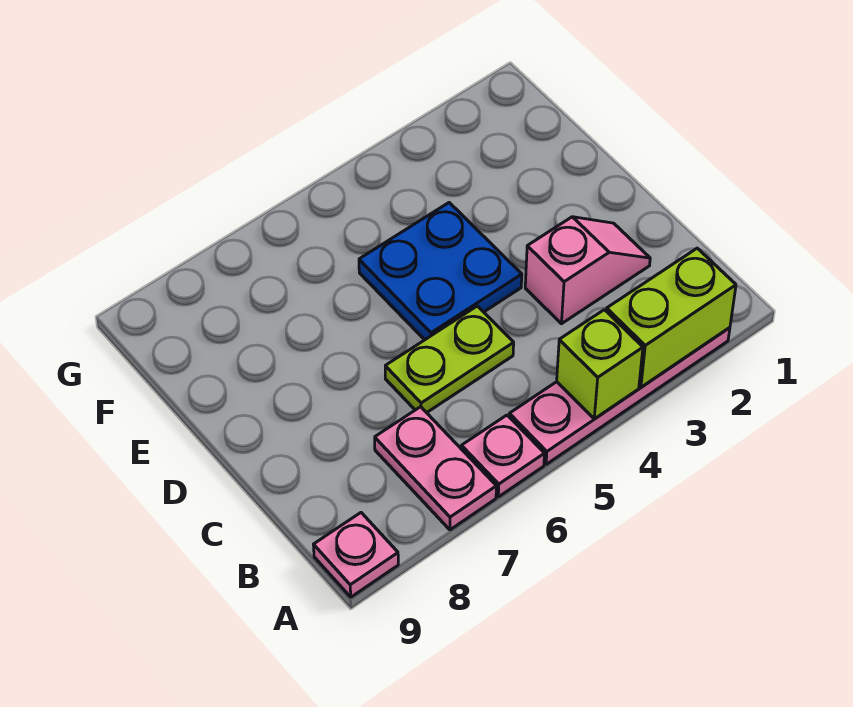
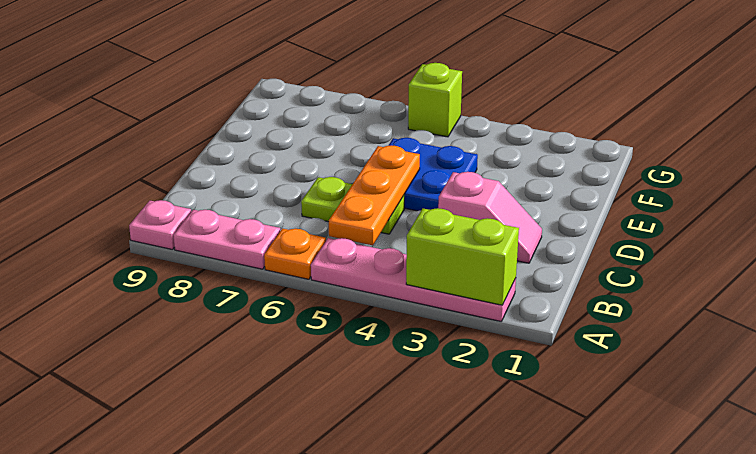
lime brick A4 level 2 -> lime brick G5 level 1
pink plate A6 level 1 -> orange plate A6 level 1
pink plate A7:B7 level 1 -> pink plate A7:A8 level 1
none -> orange plate B5:D5 level 2

